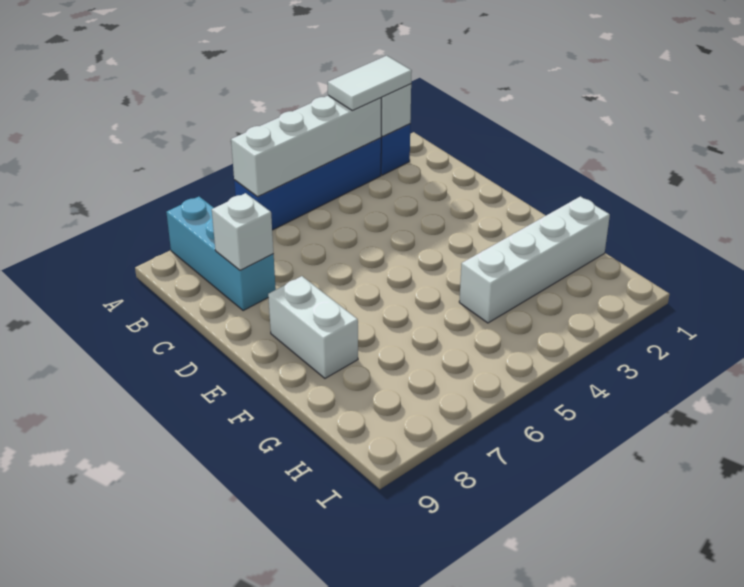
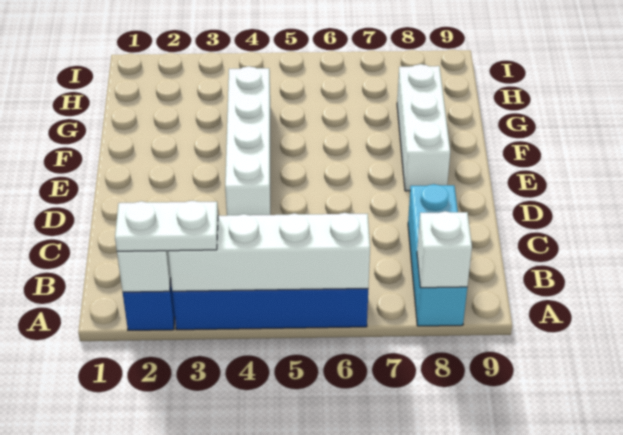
white tile A2:A3 level 3 -> white plate A2:A3 level 3
white brick C8 level 2 -> white brick A8 level 2
white brick E8:F8 level 1 -> white brick E8:G8 level 1
white brick G1:G4 level 1 -> white brick D4:G4 level 1

